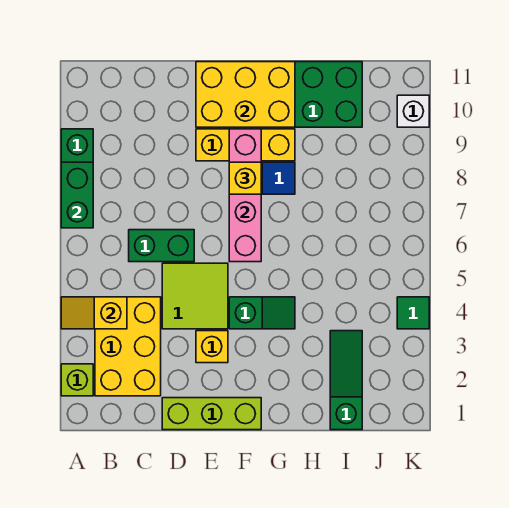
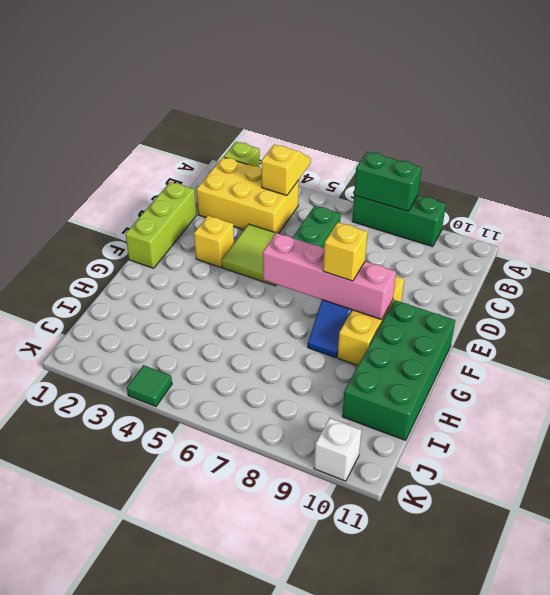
yellow brick E10:G11 level 2 -> none
green slope F4:G4 level 1 top F -> none
green slope I1:I3 level 1 top 1 -> none

